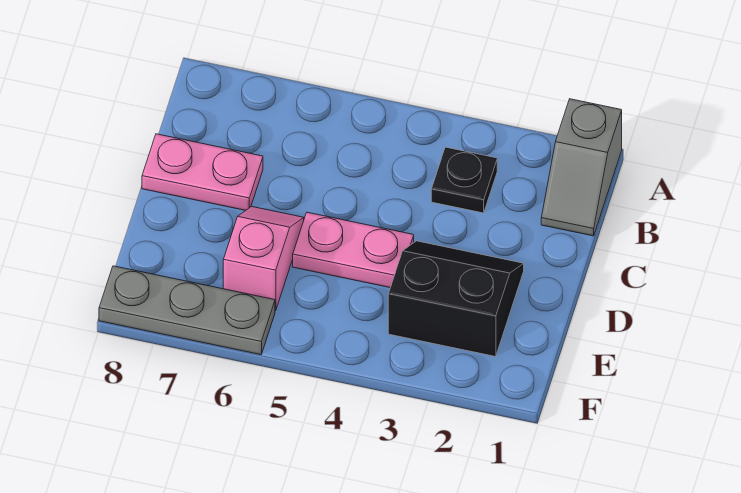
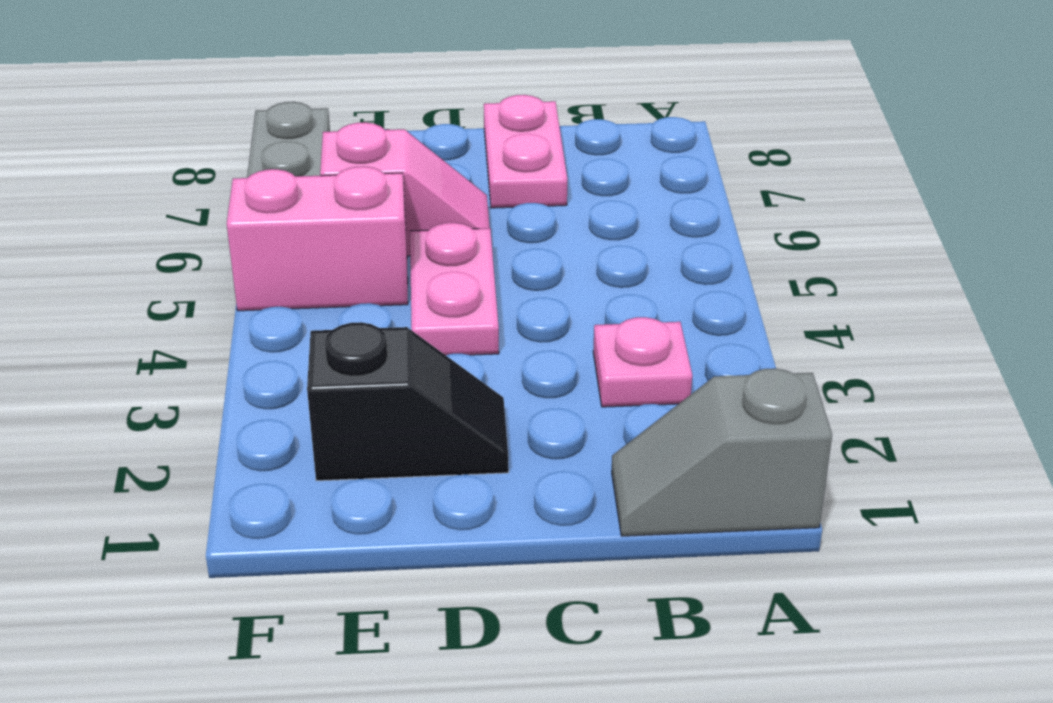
black plate B3 level 1 -> pink plate B3 level 1
black slope D2:E3 level 1 top E -> black slope D2:E2 level 1 top E
none -> pink brick E5:F5 level 1

